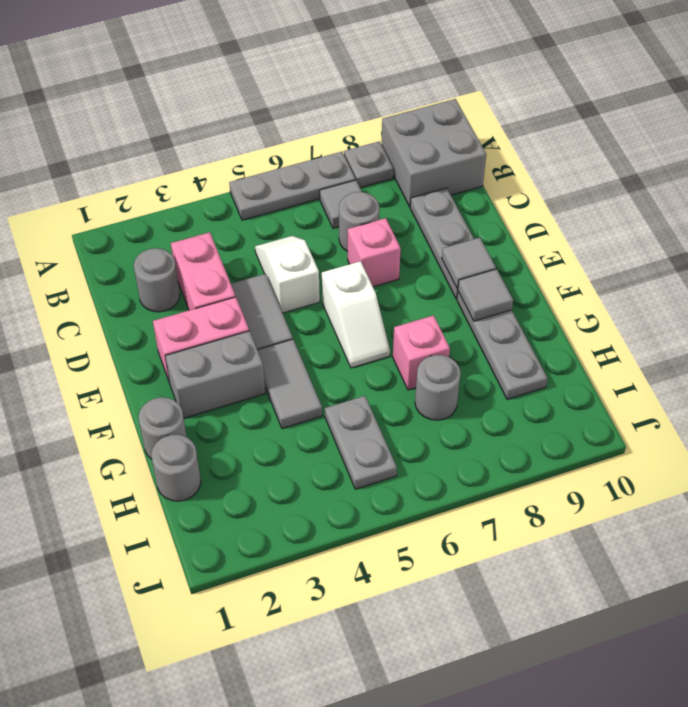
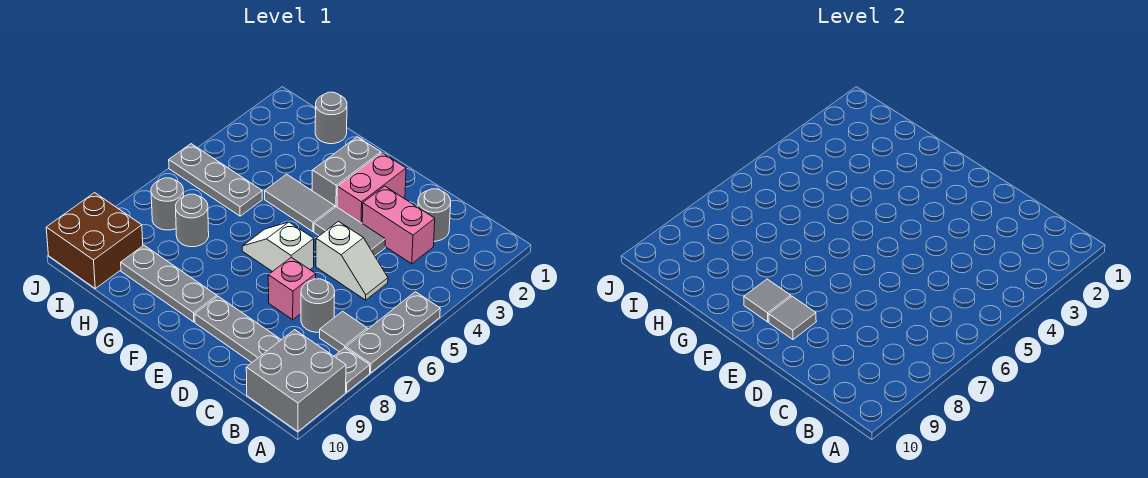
grey round brick G1 level 1 -> grey round brick I7 level 1
pink brick G7 level 1 -> none
grey plate H5:I5 level 1 -> grey plate H5:J5 level 1
none -> brown brick I9:J10 level 1

